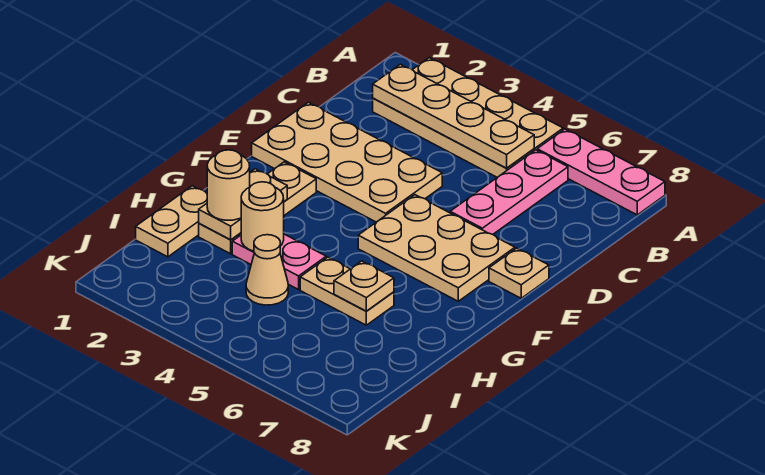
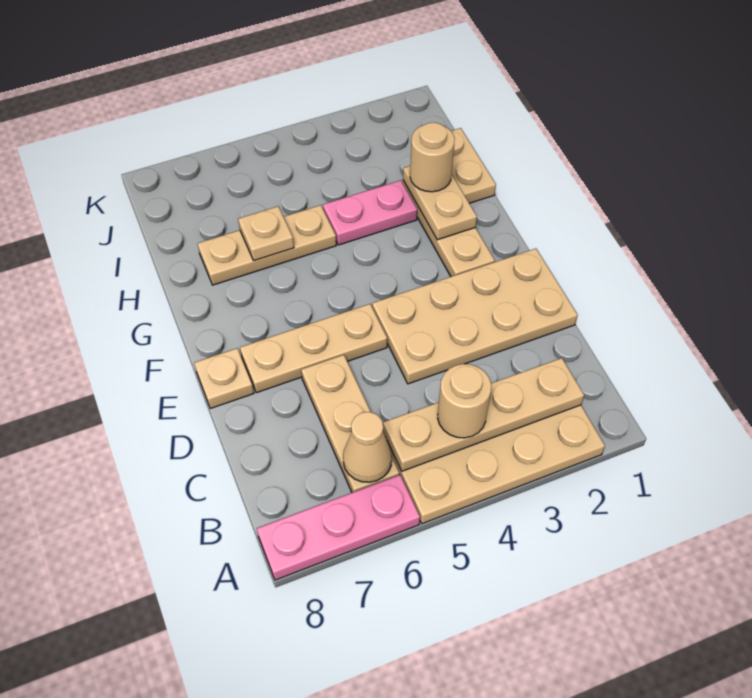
pink plate B6:D6 level 1 -> tan plate B6:D6 level 1
tan plate E5:F7 level 1 -> tan plate E5:E7 level 1
tan round brick H3 level 2 -> tan round brick B4 level 3
tan plate H5:H6 level 1 -> tan plate H5:H7 level 1
tan cone I4 level 1 -> tan cone B6 level 2

